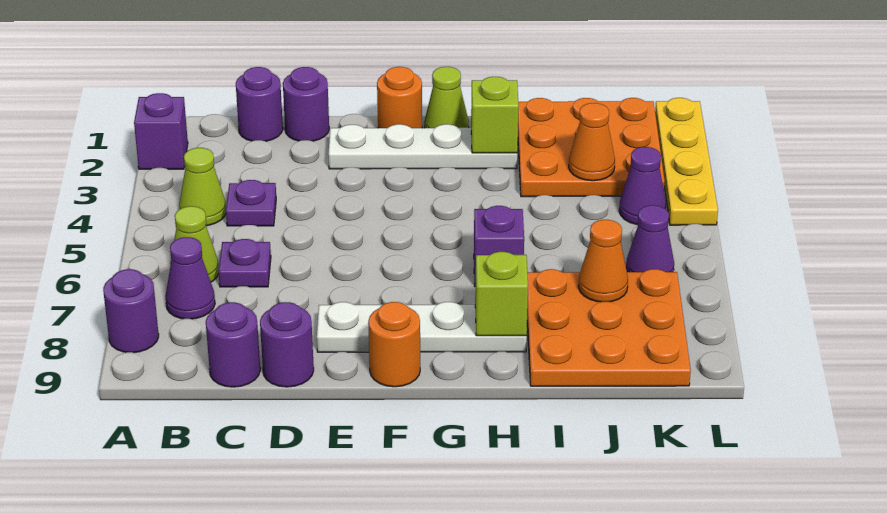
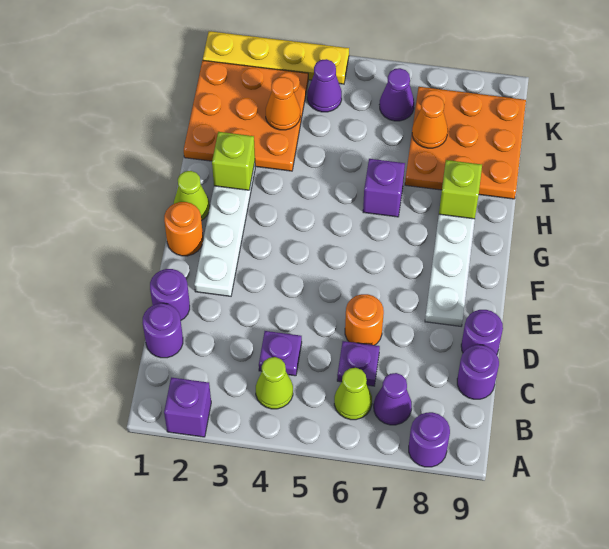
orange round brick F9 level 1 -> orange round brick D6 level 1

